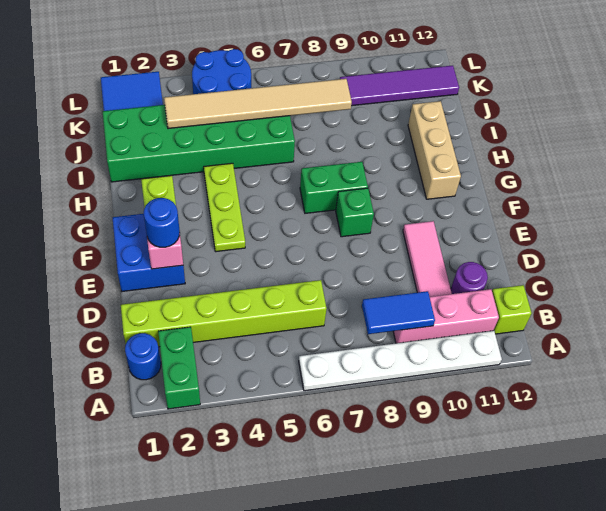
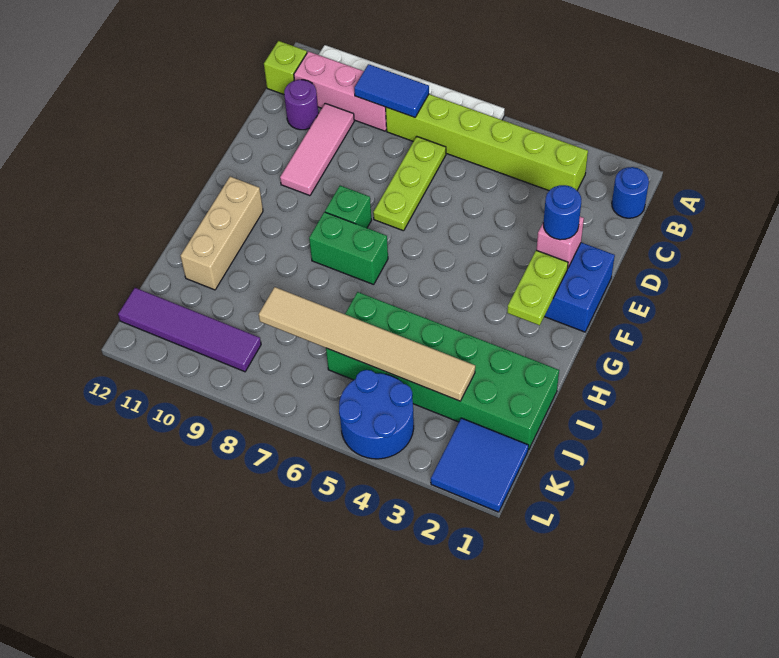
green brick A2:B2 level 1 -> none
lime brick C1:C6 level 1 -> lime brick B3:B8 level 1
lime plate F4:H4 level 1 -> lime plate C7:E7 level 1

